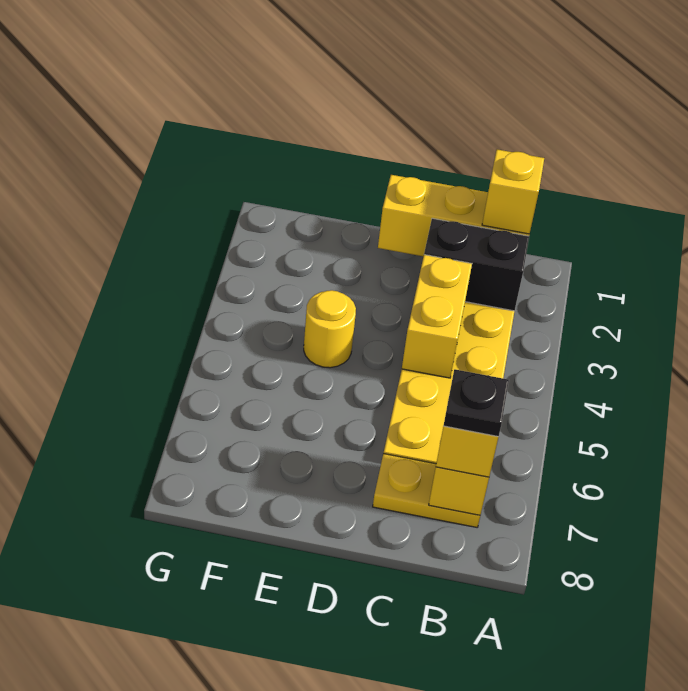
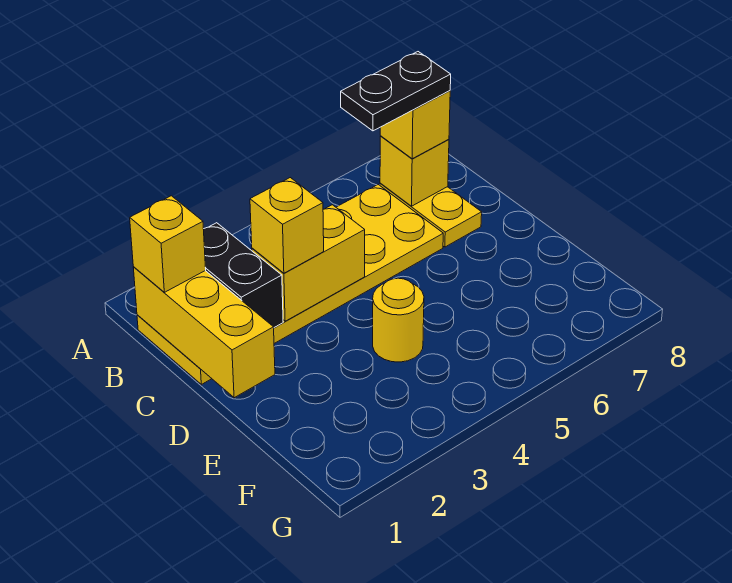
black plate B7 level 4 -> black plate B6:B7 level 4
none -> yellow brick C3 level 3

